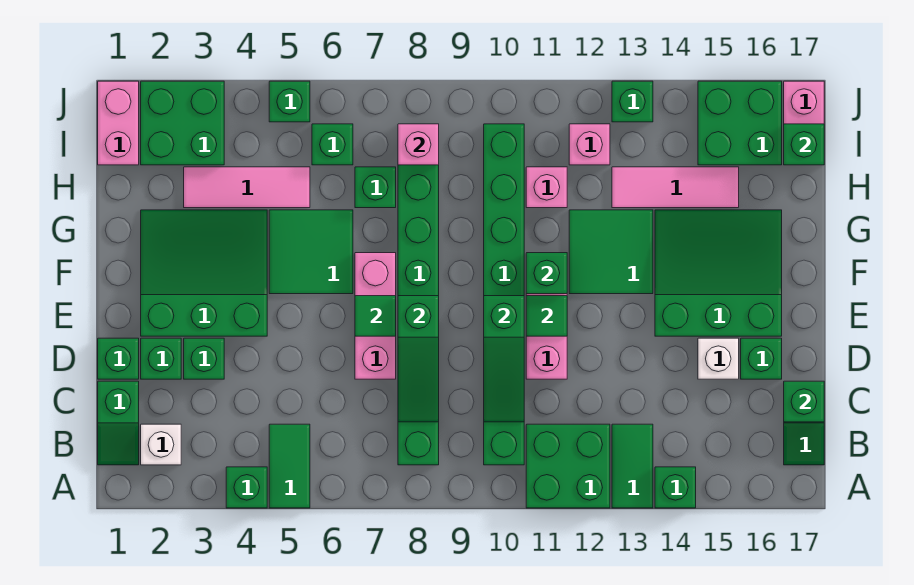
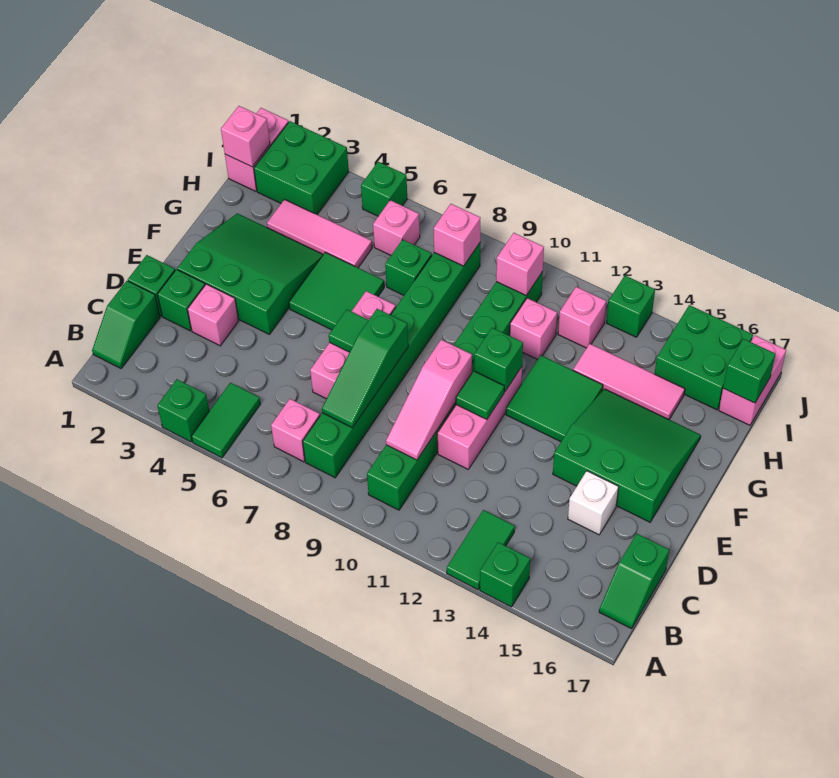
green brick A11:B12 level 1 -> none
white brick B2 level 1 -> none
none -> pink brick B7 level 1
green slope C10:E10 level 2 top E -> pink slope C10:E10 level 2 top E
green brick C17 level 2 -> none
green brick D3 level 1 -> pink brick D3 level 1
green brick D16 level 1 -> none
none -> pink brick I1 level 2
green brick I6 level 1 -> pink brick I6 level 1
none -> pink brick I10 level 2

